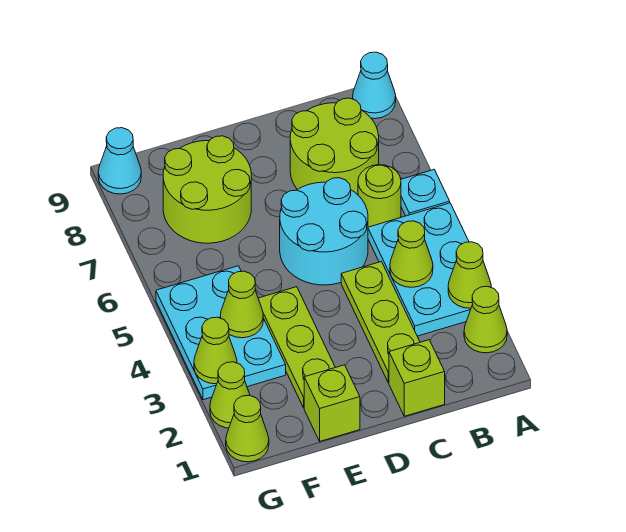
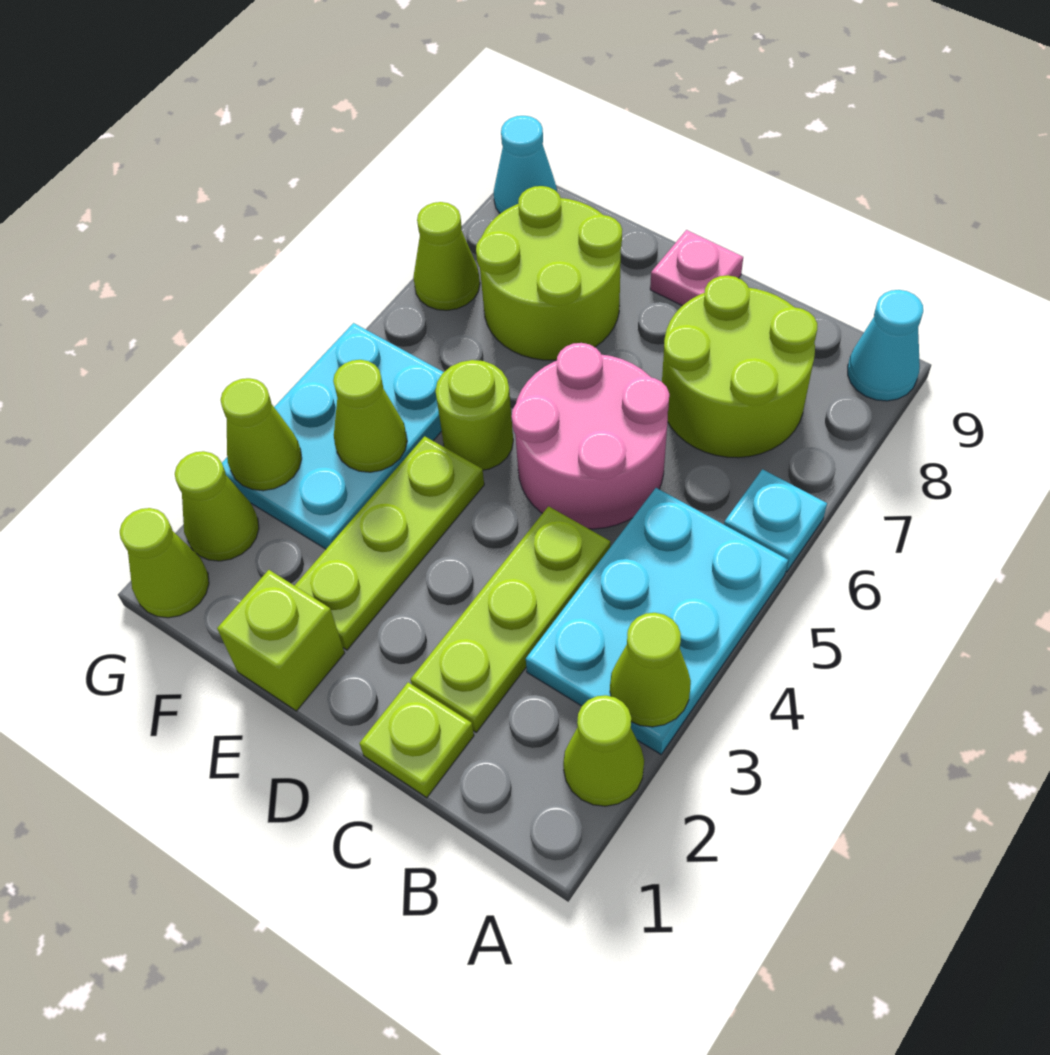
lime cone B4 level 2 -> lime cone G7 level 1
lime round brick B6 level 1 -> lime round brick E5 level 1
lime brick C1 level 1 -> lime plate C1 level 1
cyan round brick C5:D6 level 1 -> pink round brick C5:D6 level 1
none -> pink plate D9 level 1

